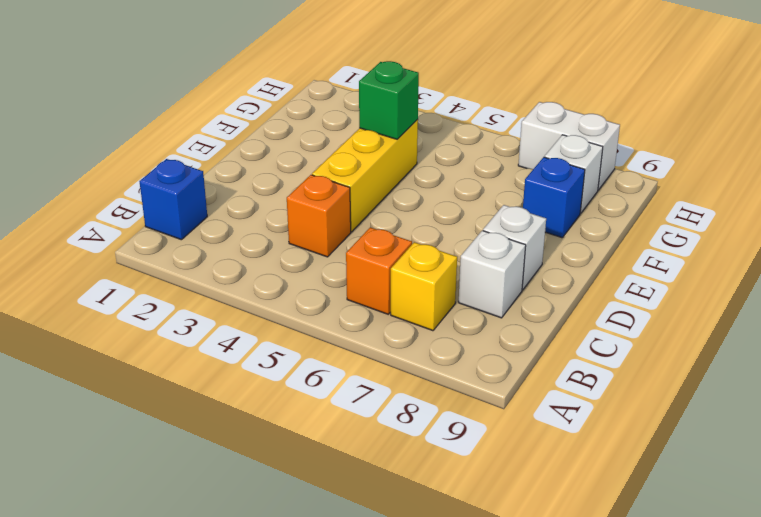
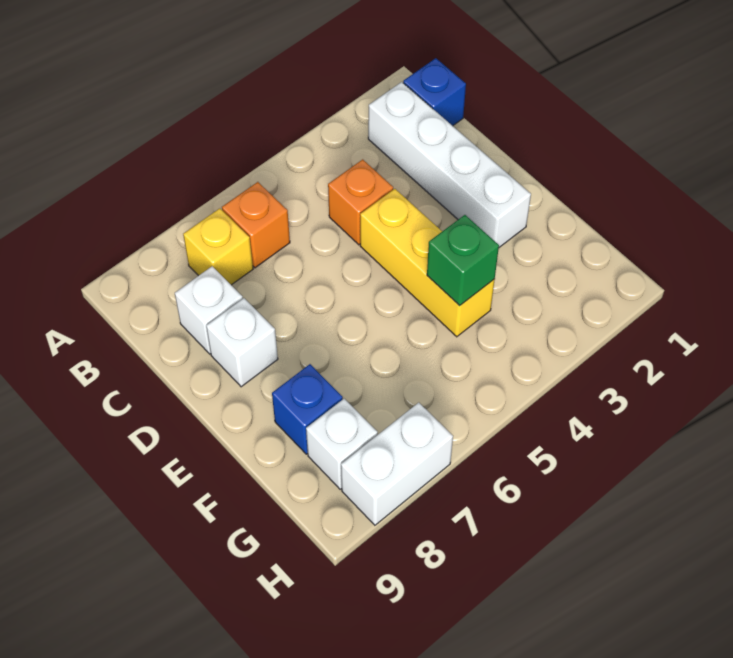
none -> white brick B2:E2 level 1

